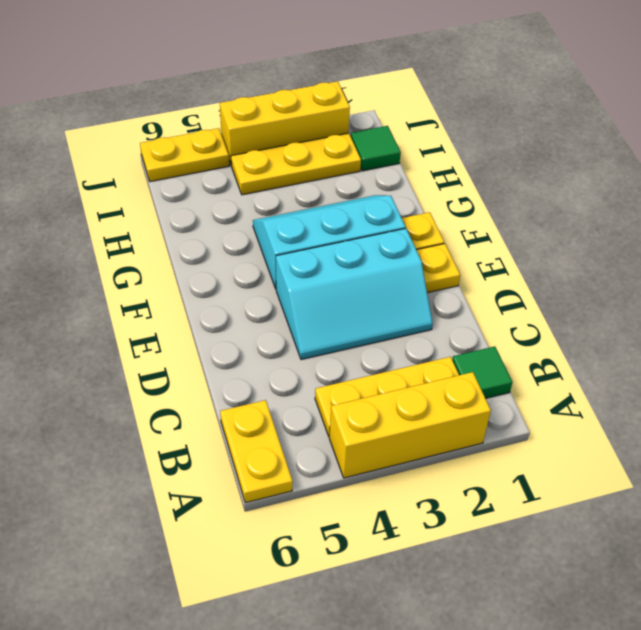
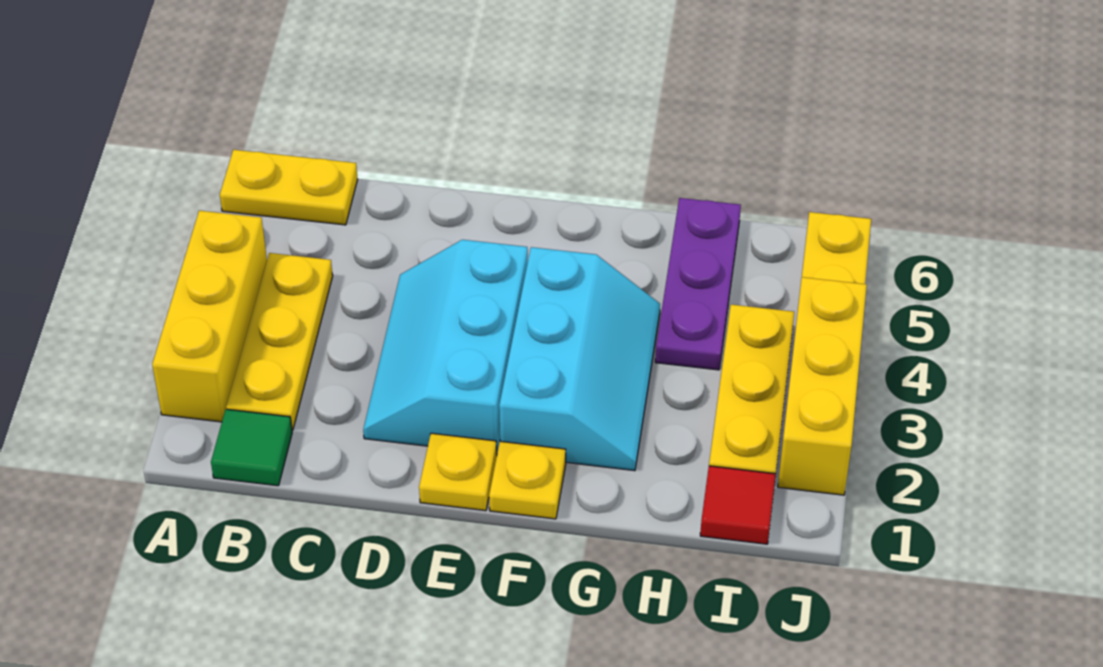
none -> purple plate H4:H6 level 1
green tile I1 level 1 -> red tile I1 level 1

